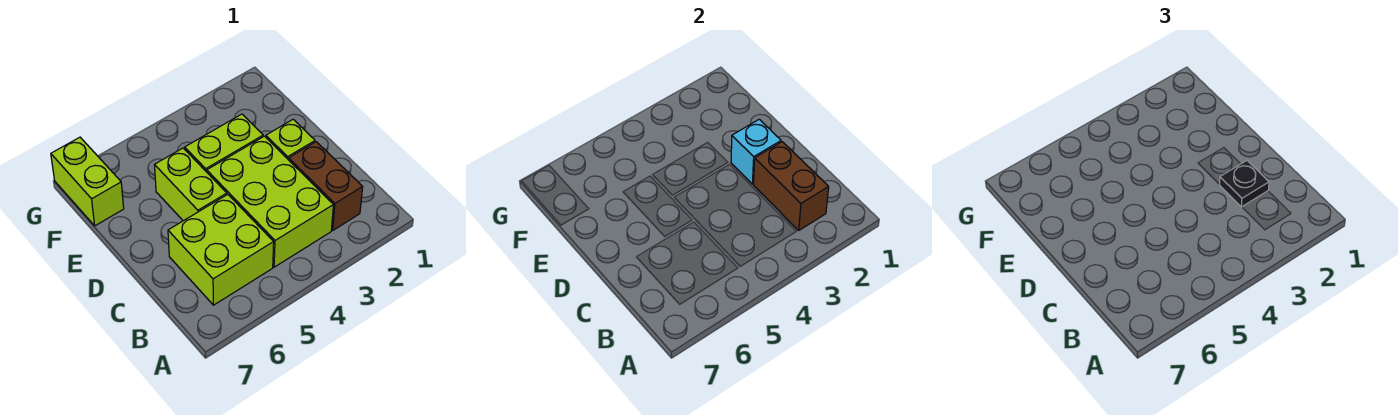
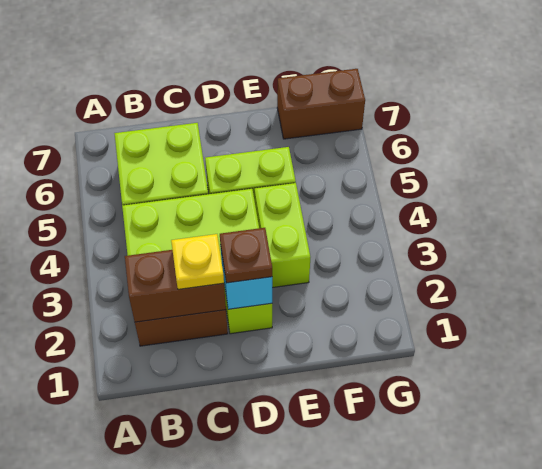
black plate C2 level 3 -> yellow plate C2 level 3
none -> brown plate D2 level 3
lime brick F7:G7 level 1 -> brown brick F7:G7 level 1

